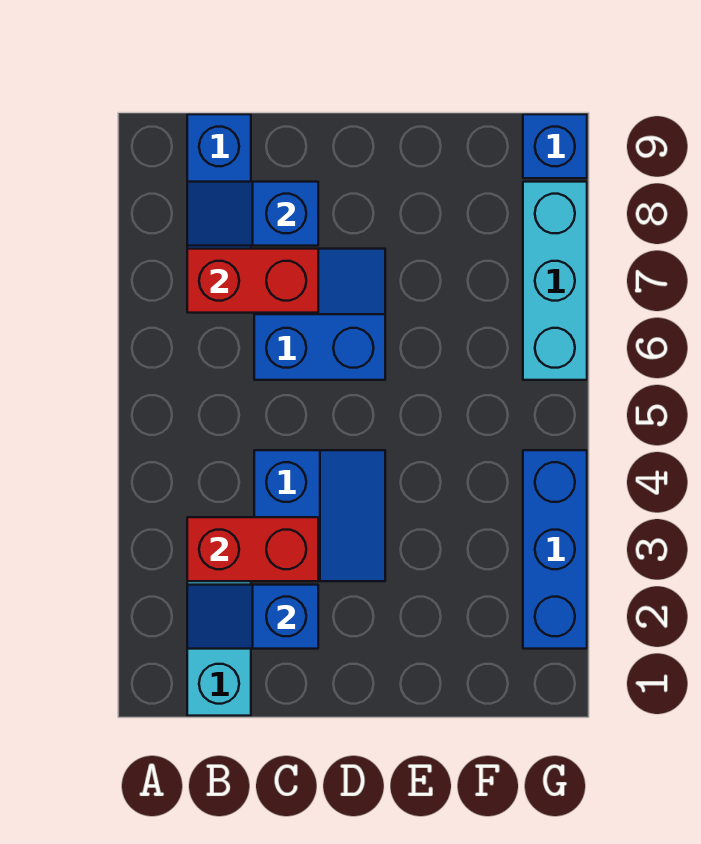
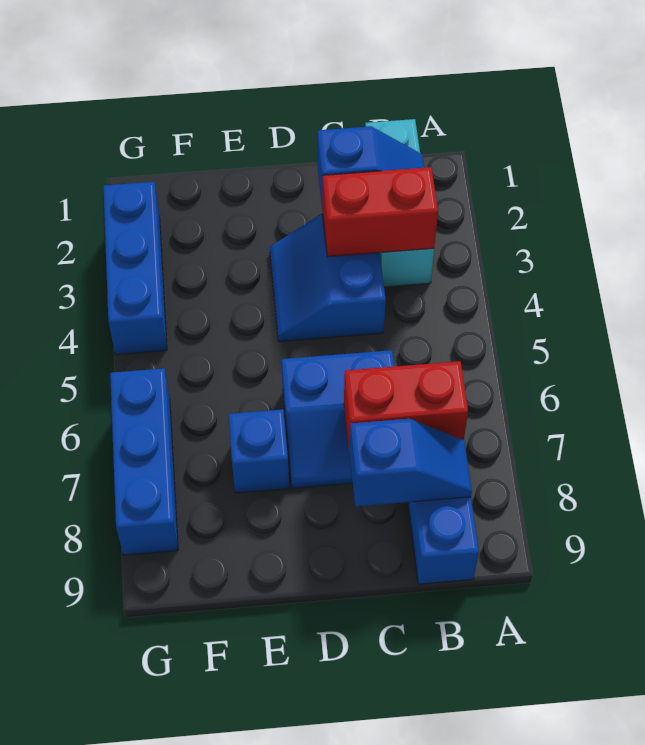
cyan brick G6:G8 level 1 -> blue brick G6:G8 level 1
blue brick G9 level 1 -> blue brick E7 level 1

